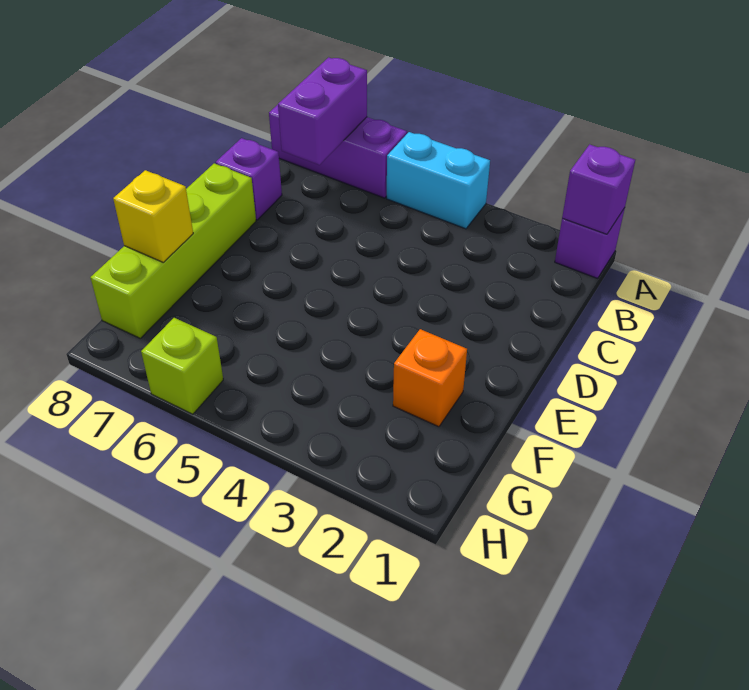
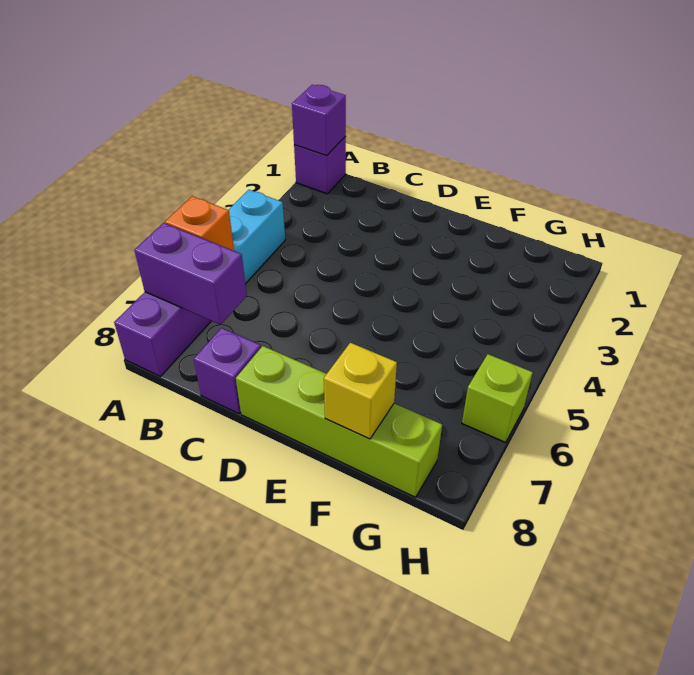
orange brick F2 level 1 -> orange brick A6 level 2

